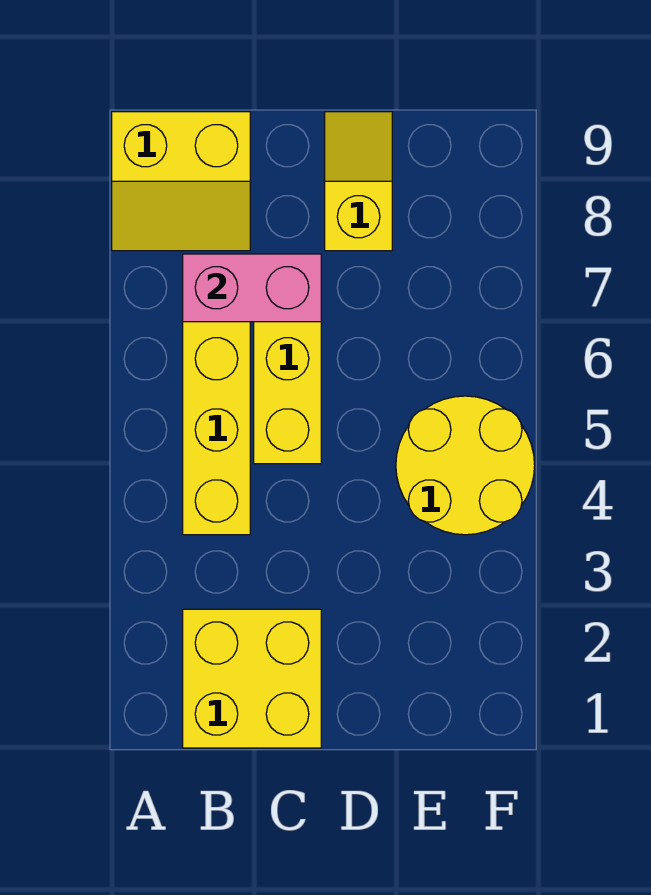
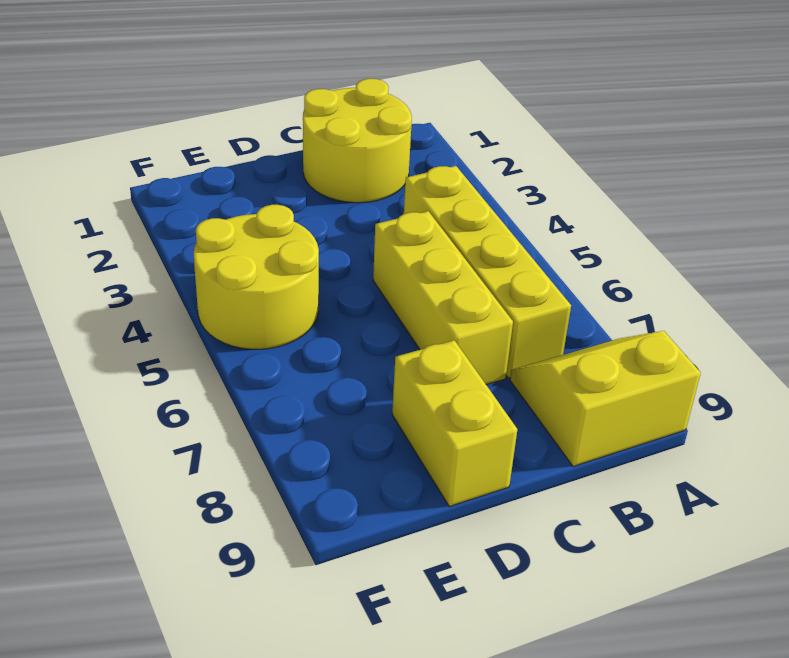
yellow brick B1:C2 level 1 -> yellow round brick B1:C2 level 1
pink brick B7:C7 level 2 -> none
yellow slope D8:D9 level 1 top 8 -> yellow brick D8:D9 level 1

